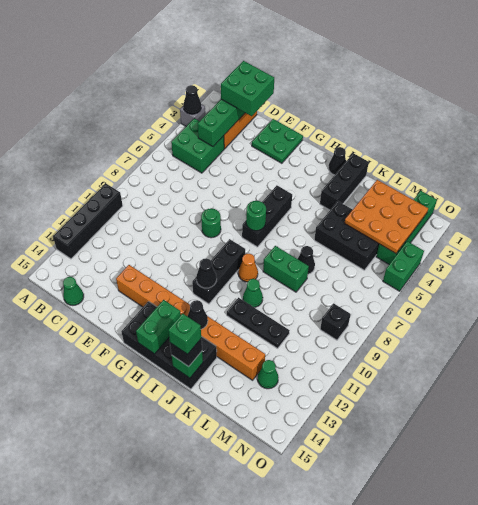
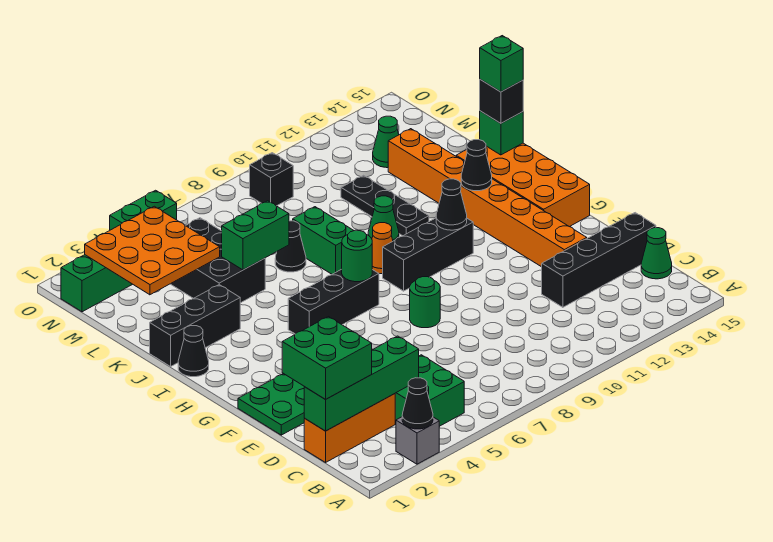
black brick A10:A13 level 1 -> black brick D12:D15 level 1
black brick G14:J15 level 1 -> orange brick G14:J15 level 1
green brick H14:H15 level 2 -> green brick K5:K6 level 2

